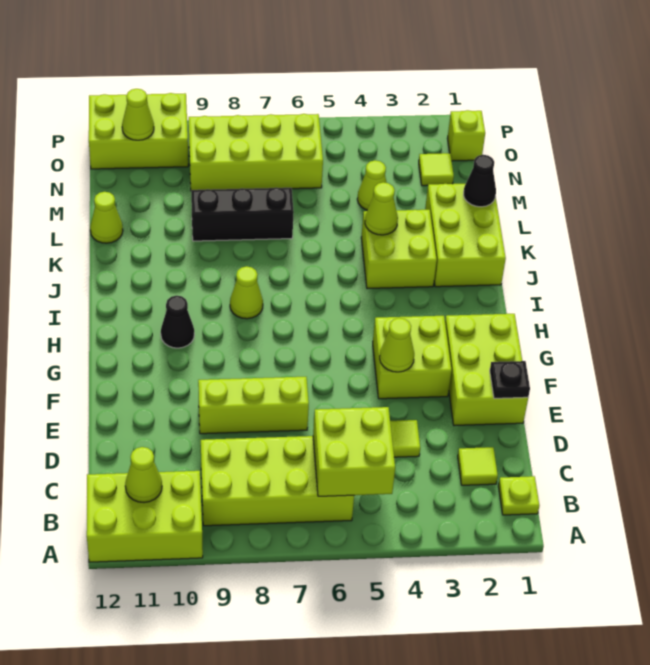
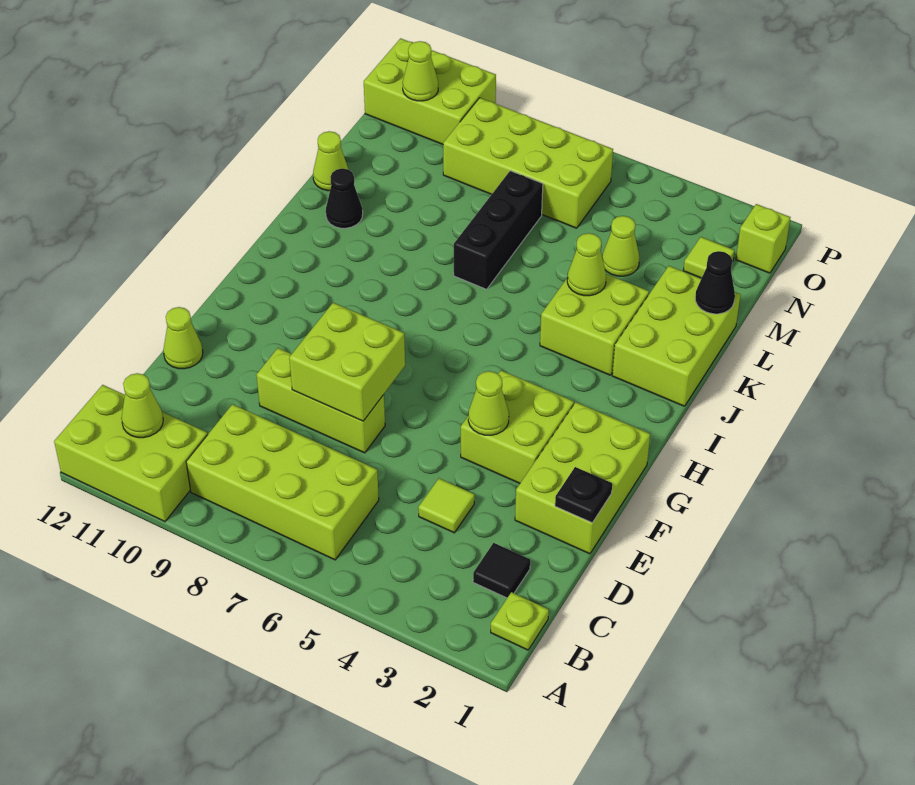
lime brick B5:C6 level 2 -> lime brick E7:F8 level 2
lime tile C2 level 1 -> black tile C2 level 1
black cone H10 level 1 -> black cone K11 level 1
lime cone I8 level 1 -> lime cone E12 level 1
black brick L7:L9 level 1 -> black brick K7:M7 level 1

